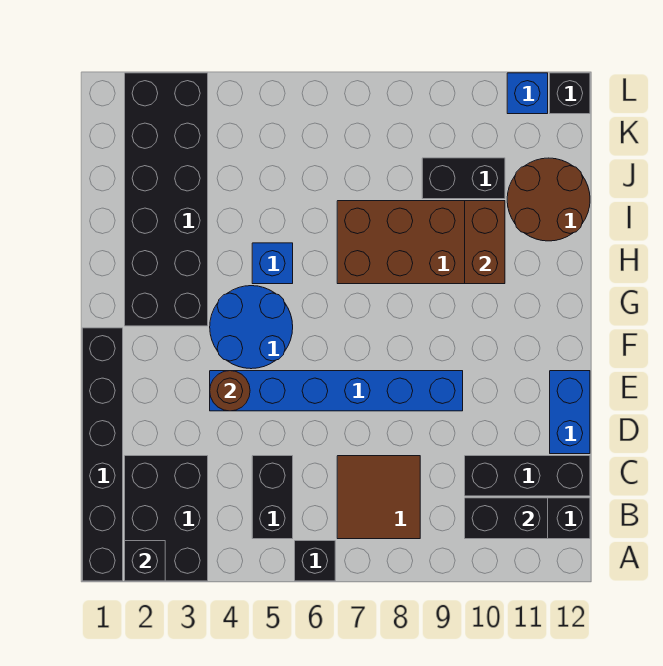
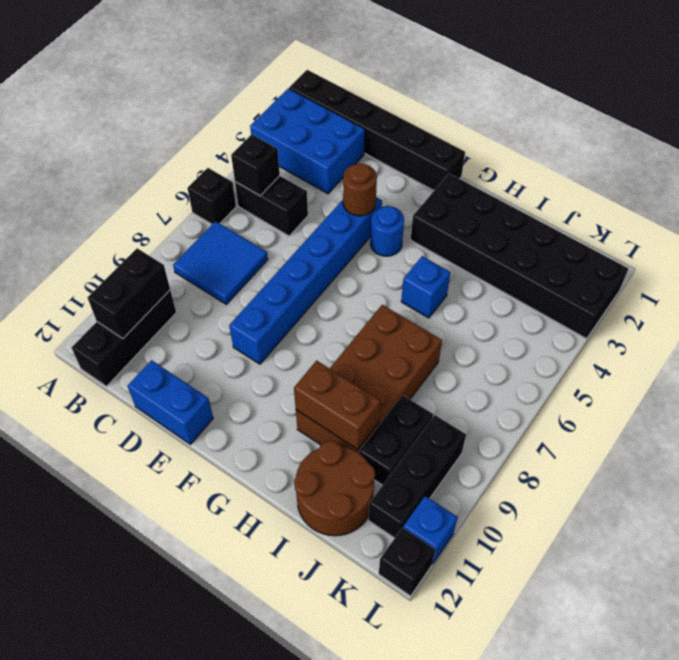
black brick A2:C3 level 1 -> blue brick A2:C3 level 1
black brick A2 level 2 -> black brick B5 level 2
brown tile B7:C8 level 1 -> blue tile B7:C8 level 1
black brick C10:C12 level 1 -> black brick K9:K11 level 1
blue round brick F4:G5 level 1 -> blue round brick F4 level 1

